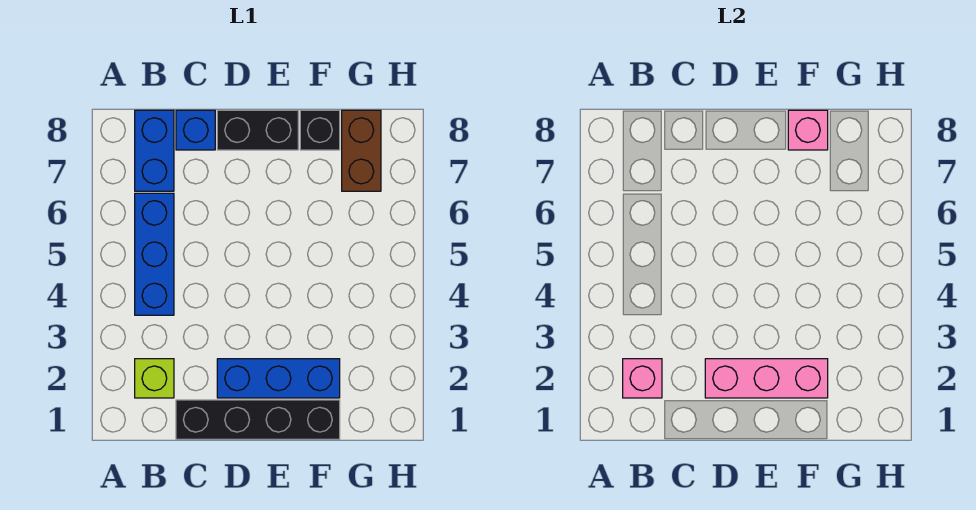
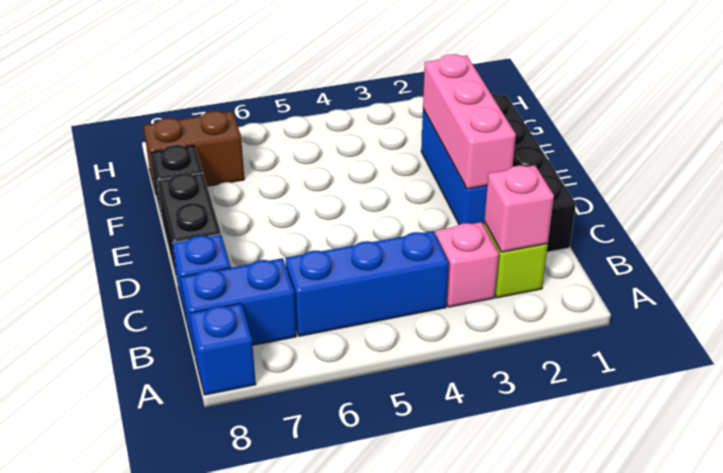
none -> blue brick A8 level 1
pink brick F8 level 2 -> pink brick B3 level 1

